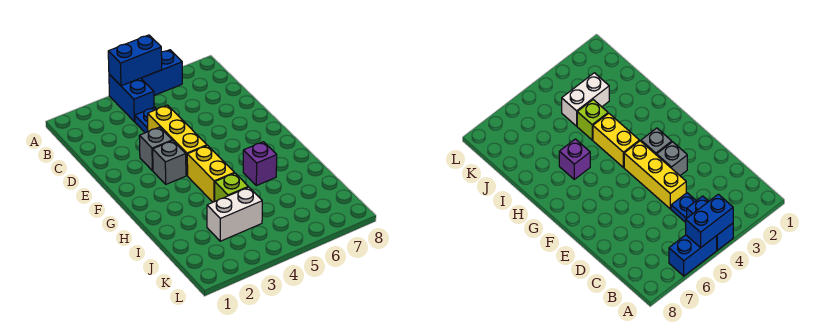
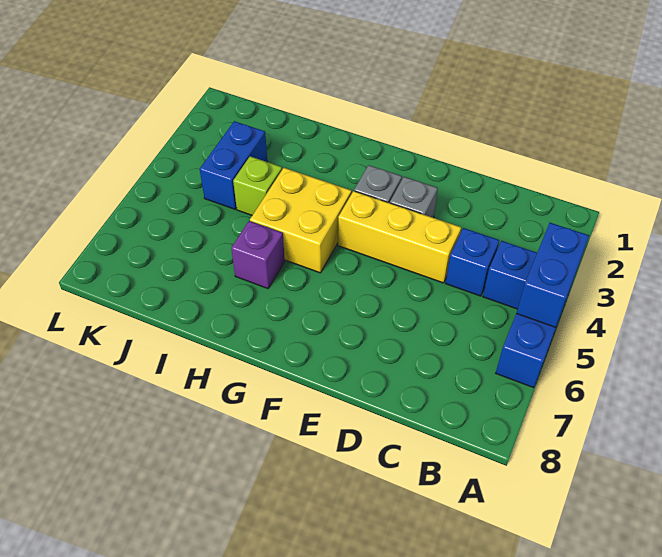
blue plate C4 level 1 -> blue brick C4 level 1
yellow brick G4:H4 level 1 -> yellow brick G4:H5 level 1
white brick J3:J4 level 1 -> blue brick J3:J4 level 1

